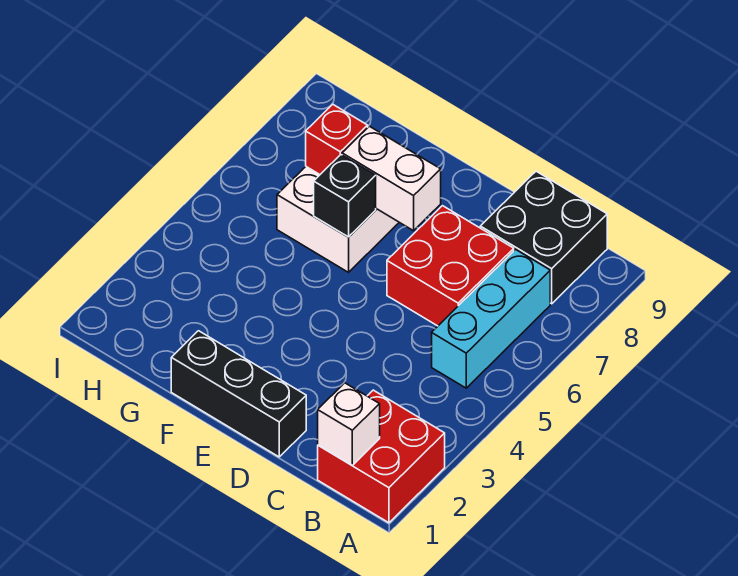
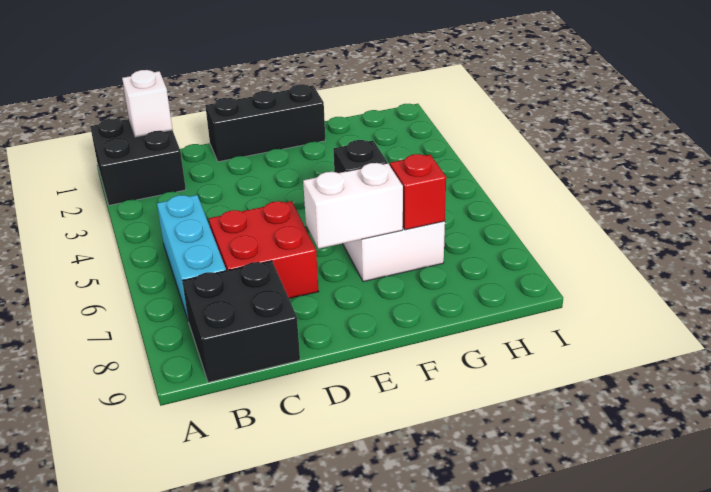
red brick A1:B2 level 1 -> black brick A1:B2 level 1

